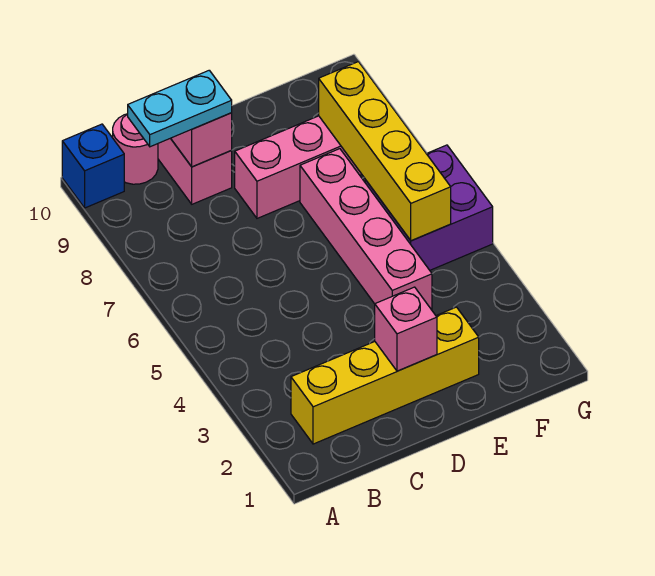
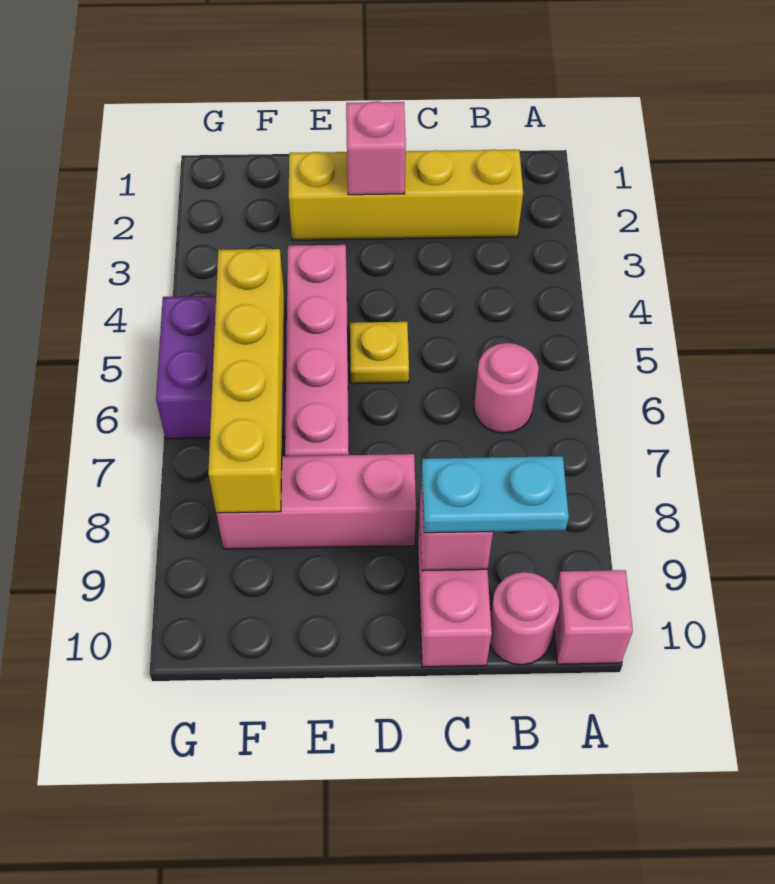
blue brick A10 level 1 -> pink brick A10 level 1
none -> pink round brick B6 level 1
none -> yellow plate D5 level 1

